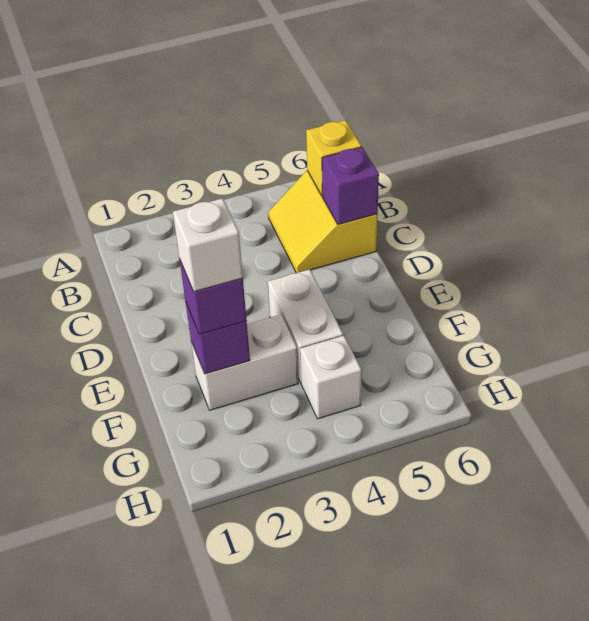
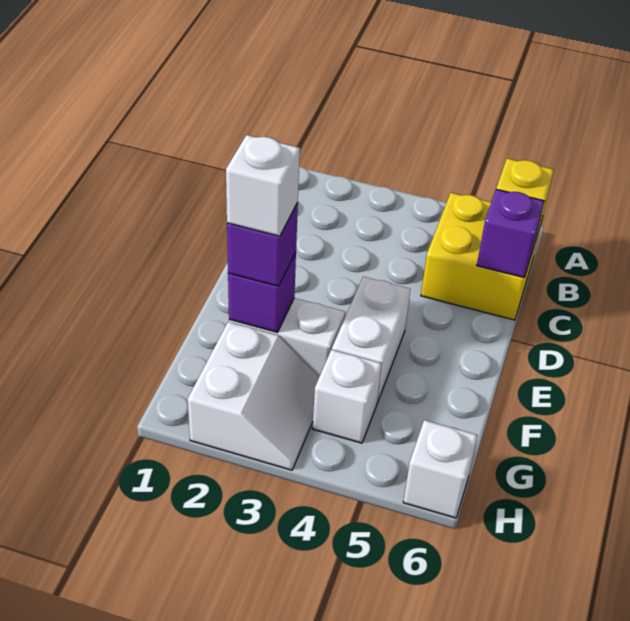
yellow slope B5:C6 level 1 top 6 -> yellow brick B5:C6 level 1
none -> white slope G2:H3 level 1 top 2
none -> white brick H6 level 1

